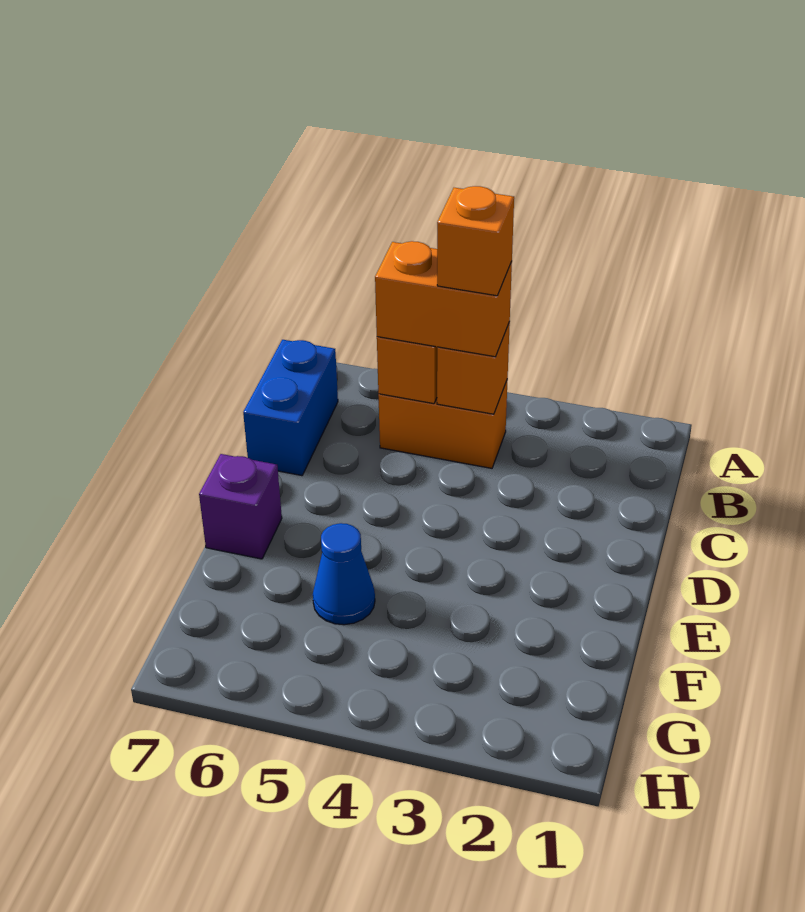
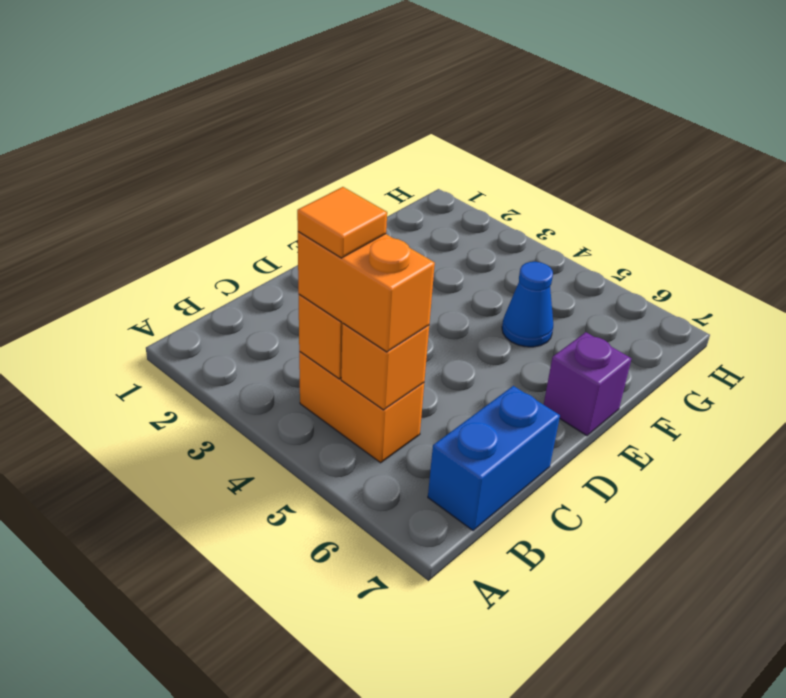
orange brick B4 level 4 -> orange tile B4 level 4

